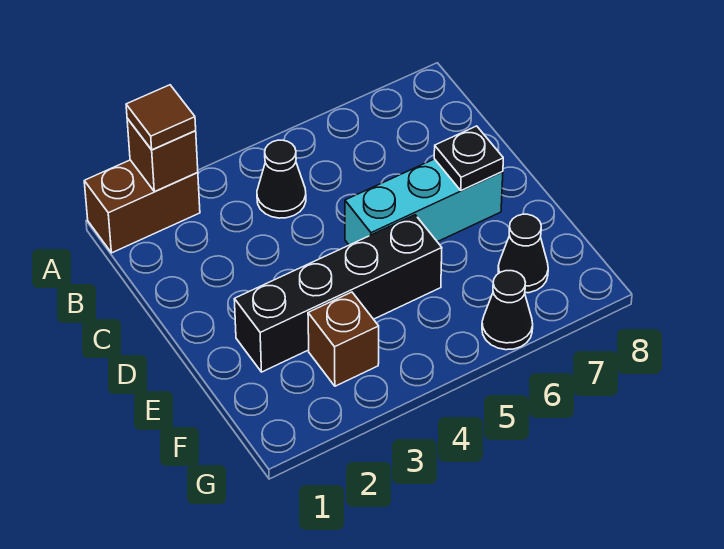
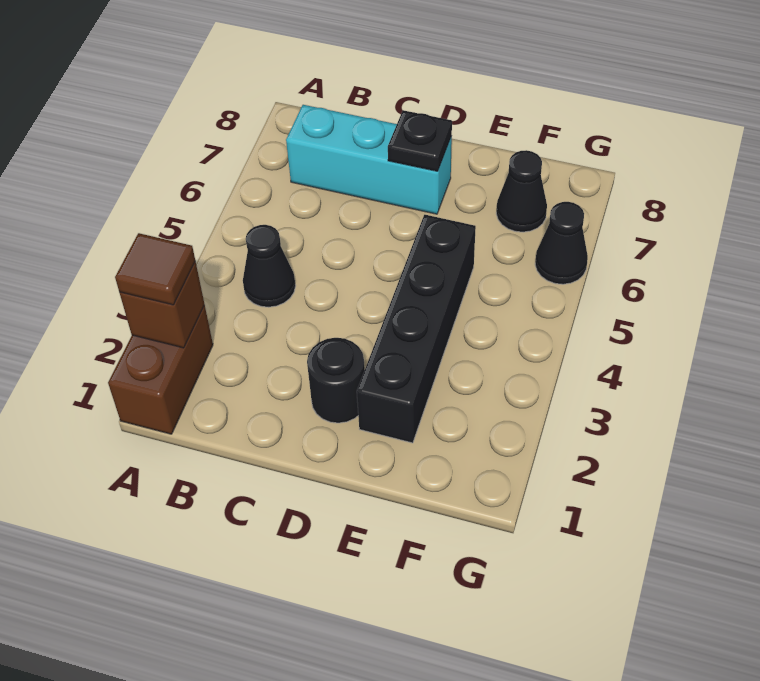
none -> black round brick D2 level 1
cyan brick D5:D7 level 1 -> cyan brick B7:D7 level 1
brown brick F3 level 1 -> none

